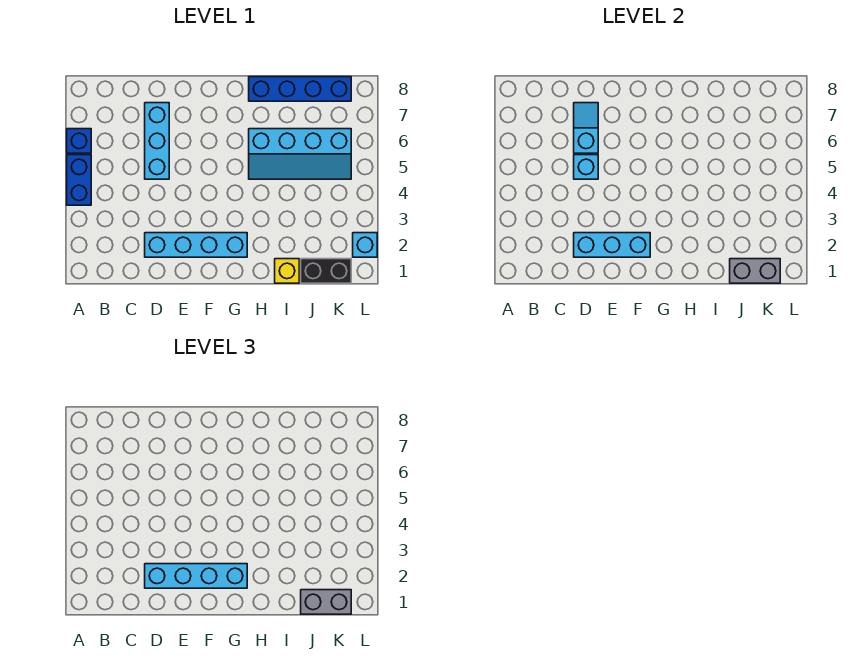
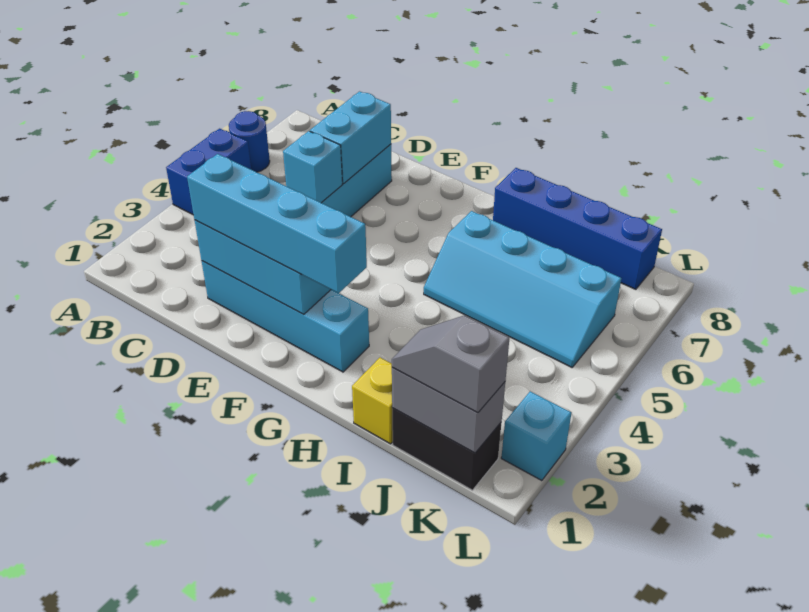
blue brick A6 level 1 -> blue round brick A6 level 1
cyan slope D6:D7 level 2 top 6 -> cyan brick D6:D7 level 2
grey brick J1:K1 level 3 -> grey slope J1:K1 level 3 top K

